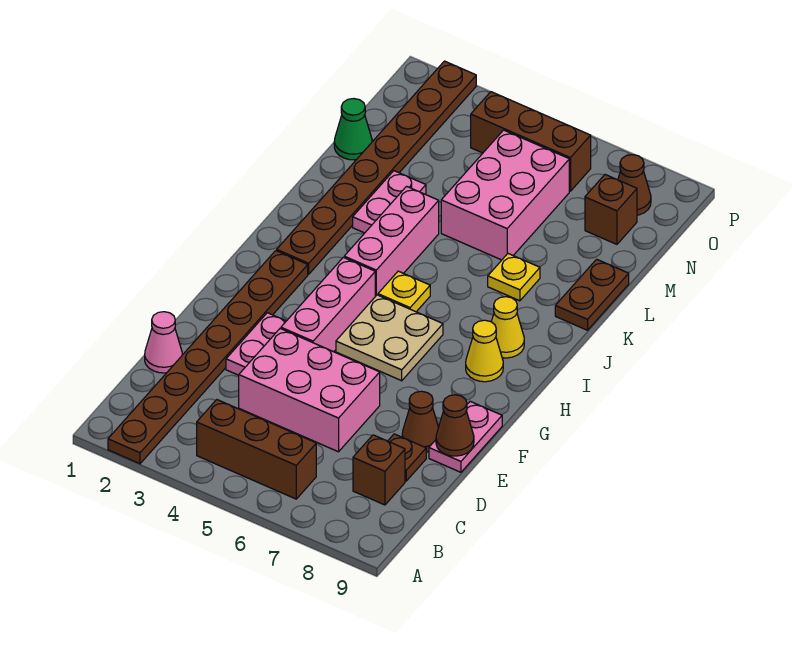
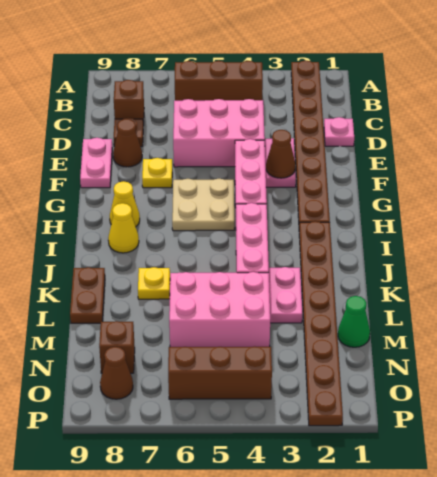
pink cone D1 level 1 -> pink plate D1 level 1
brown cone E9 level 2 -> brown cone F3 level 2
yellow plate I5 level 1 -> yellow plate F7 level 1
pink brick L5:N6 level 1 -> pink brick L4:M6 level 1

